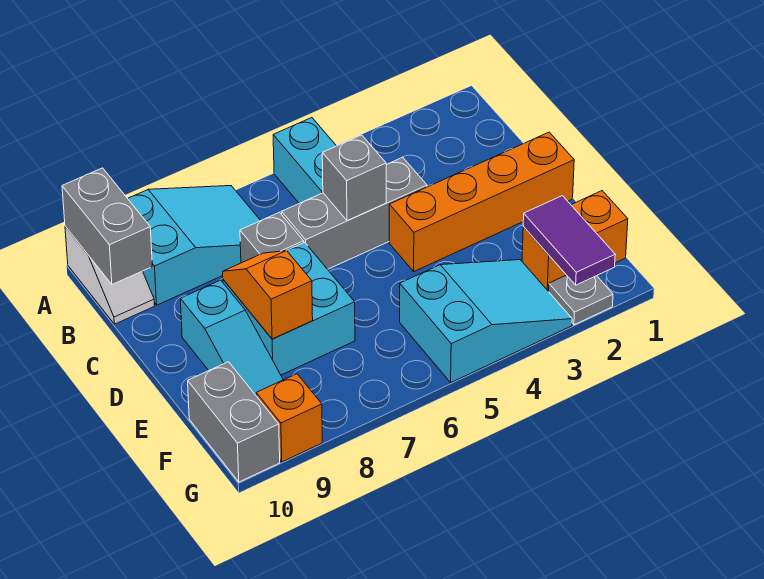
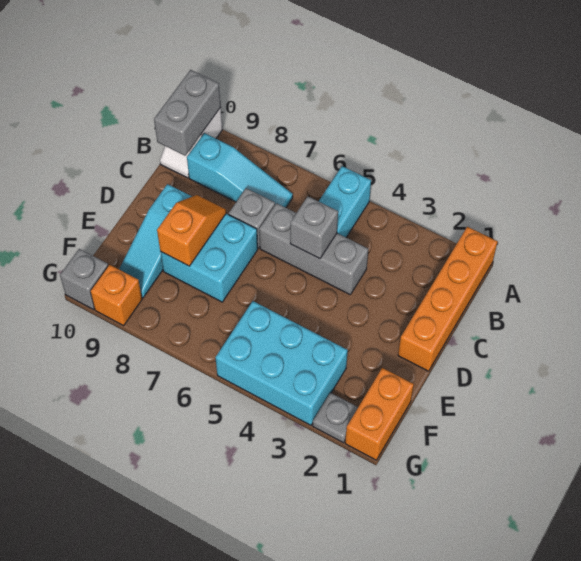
cyan slope A7:B9 level 1 top 9 -> cyan slope B7:B9 level 1 top 9
orange brick D1:D4 level 1 -> orange brick A1:D1 level 1
orange brick F1:F2 level 1 -> orange brick F1:G1 level 1
purple tile F2:G2 level 2 -> none
cyan slope F3:G5 level 1 top 5 -> cyan brick F3:G5 level 1
grey brick F10:G10 level 1 -> grey brick G10 level 1

